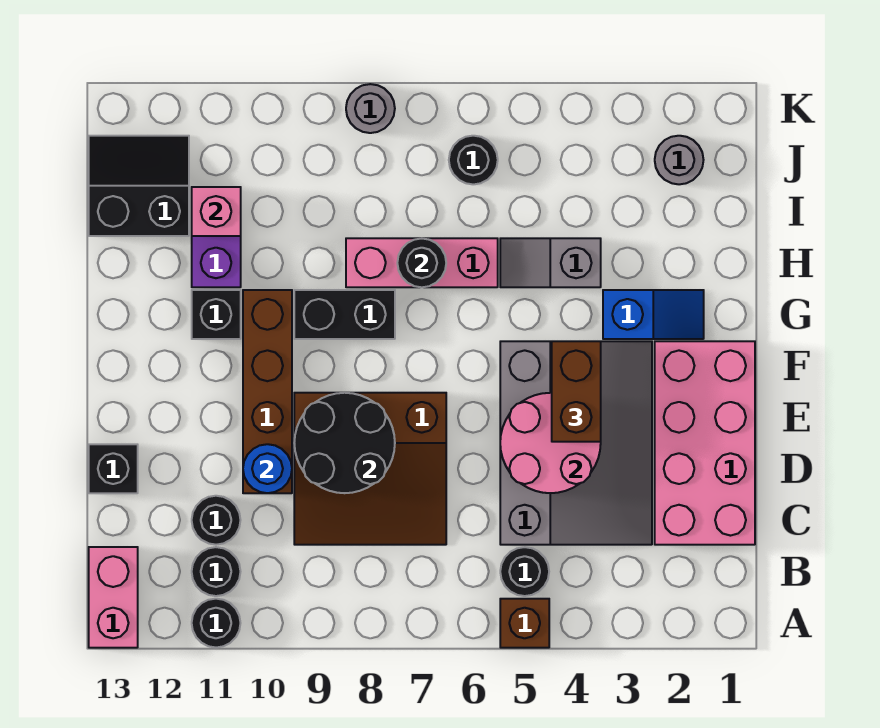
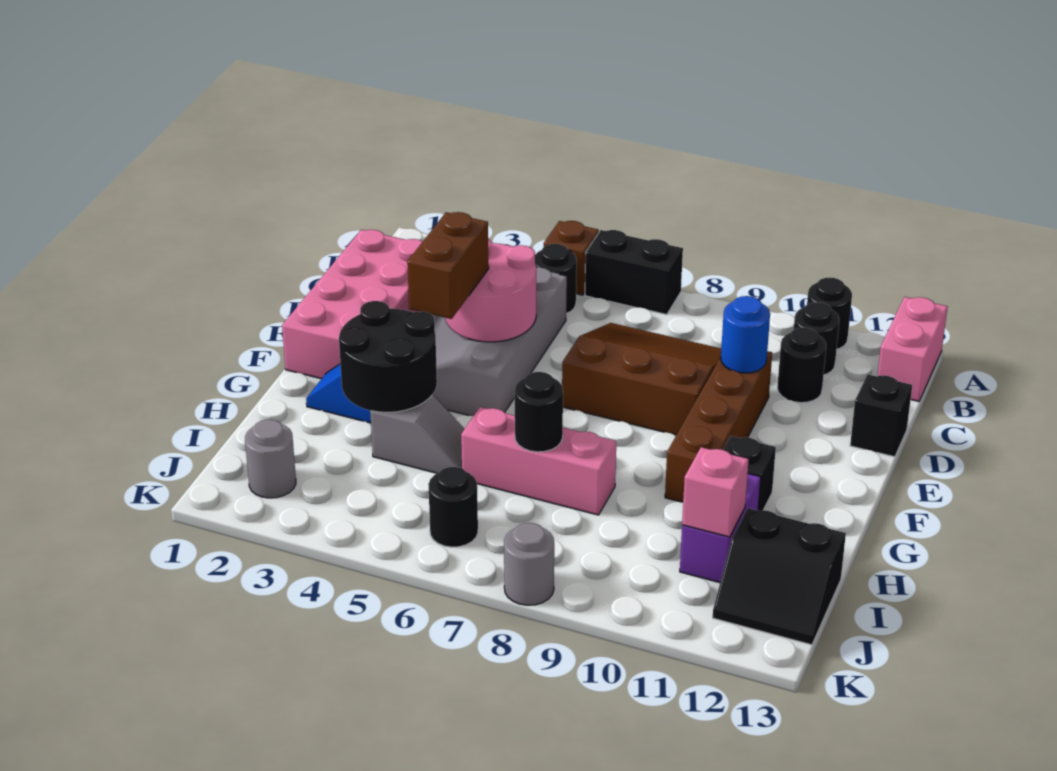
black round brick D8:E9 level 2 -> black round brick G3:H4 level 2
black brick G8:G9 level 1 -> black brick A6:A7 level 1

